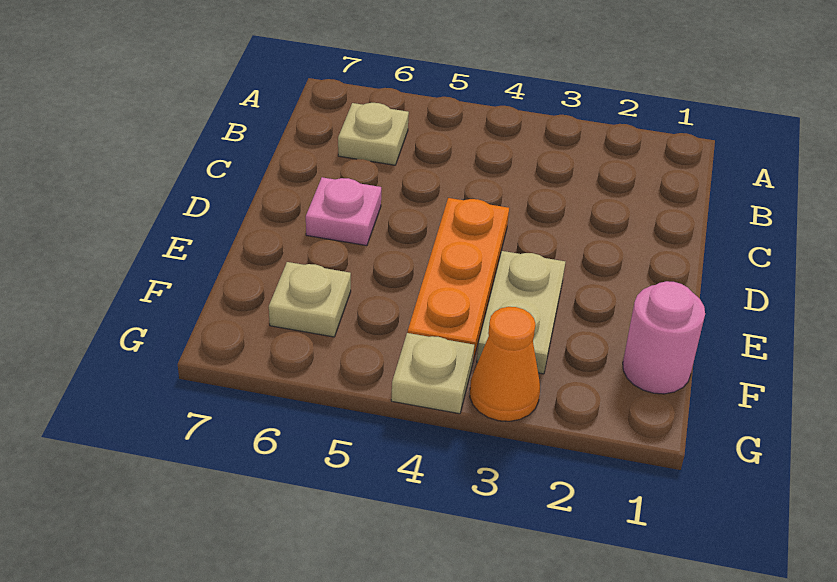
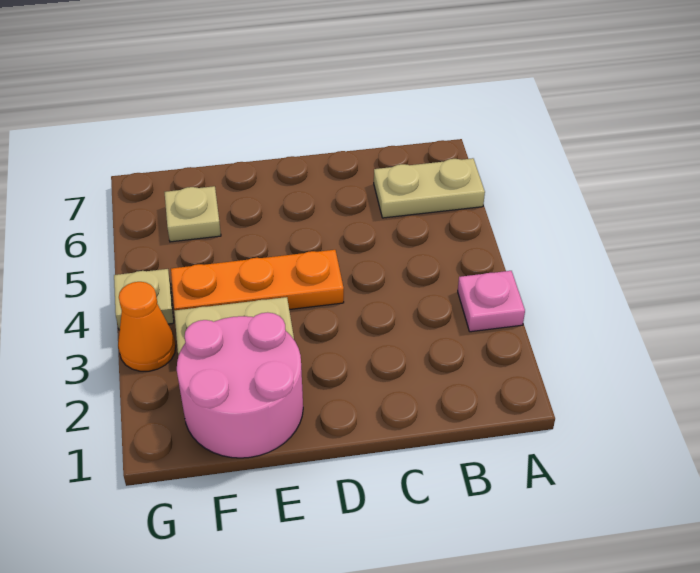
tan plate B6 level 1 -> tan plate A6:B6 level 1
pink plate D6 level 1 -> pink plate A3 level 1
pink round brick F1 level 1 -> pink round brick E1:F2 level 1

